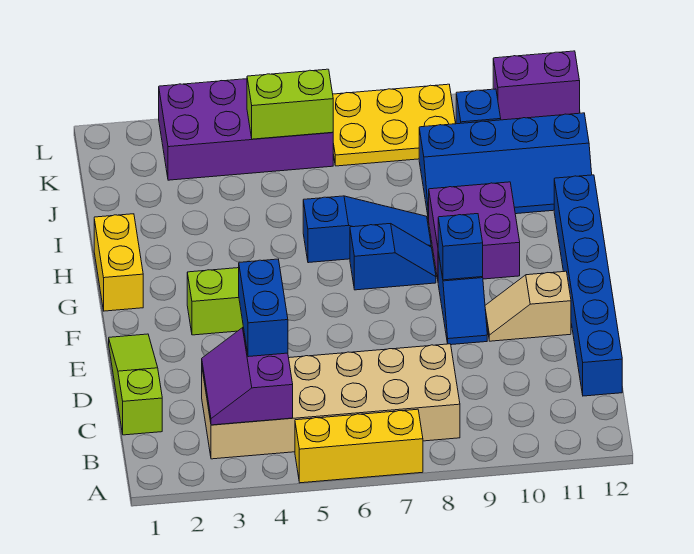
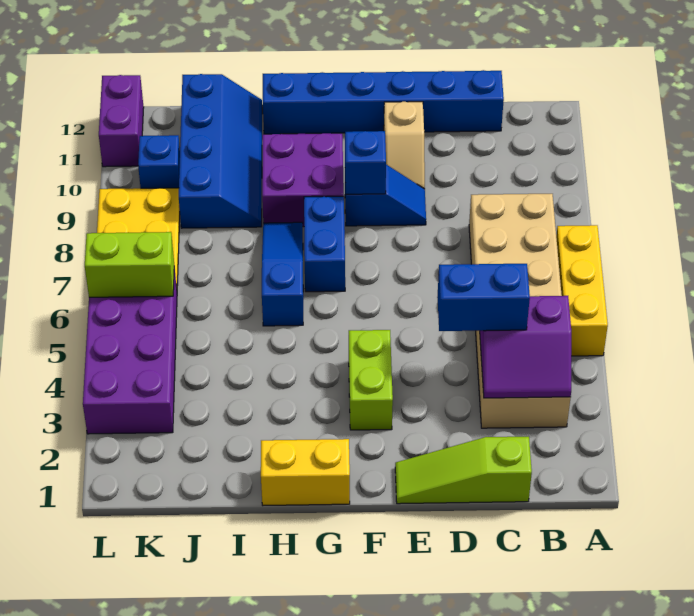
blue slope G7:G8 level 1 top 7 -> blue brick G7:G8 level 1
lime brick K5:K6 level 2 -> lime brick K6:L6 level 2

